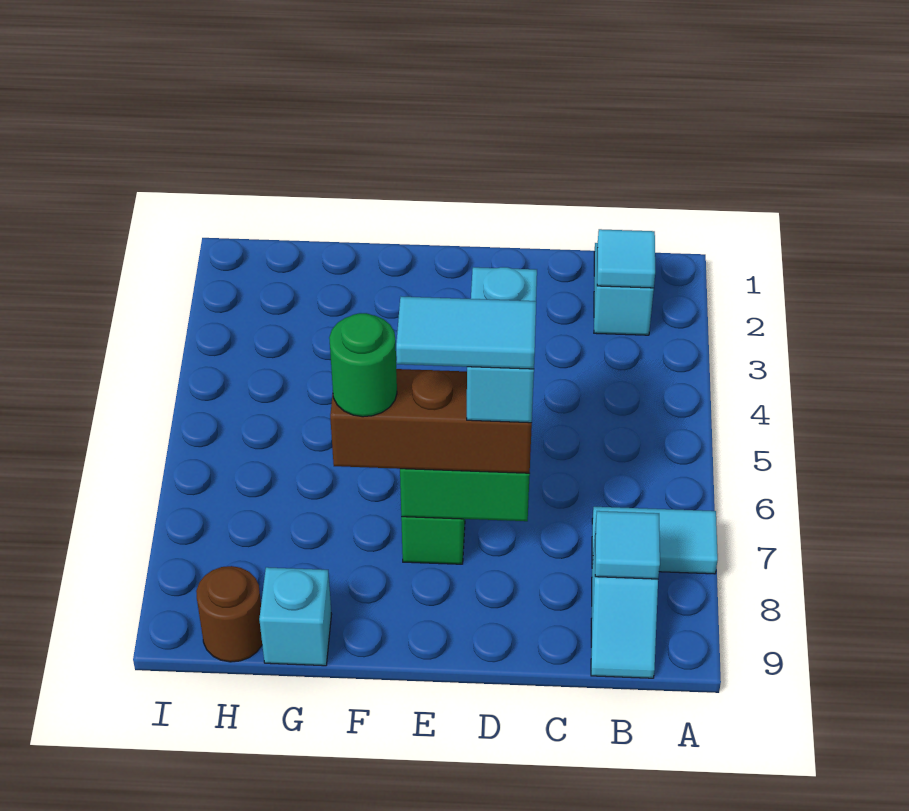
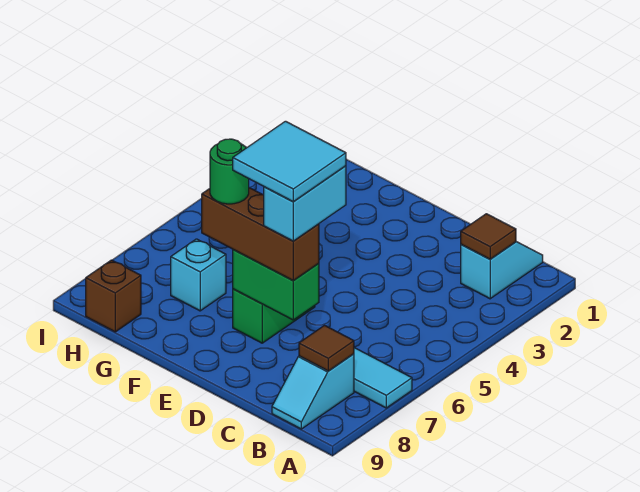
cyan tile B2 level 2 -> brown tile B2 level 2
cyan tile B8 level 2 -> brown tile B8 level 2
cyan tile D7:E7 level 5 -> cyan tile D6:E7 level 5
cyan brick G9 level 1 -> cyan brick G7 level 1
brown round brick H9 level 1 -> brown brick H9 level 1

